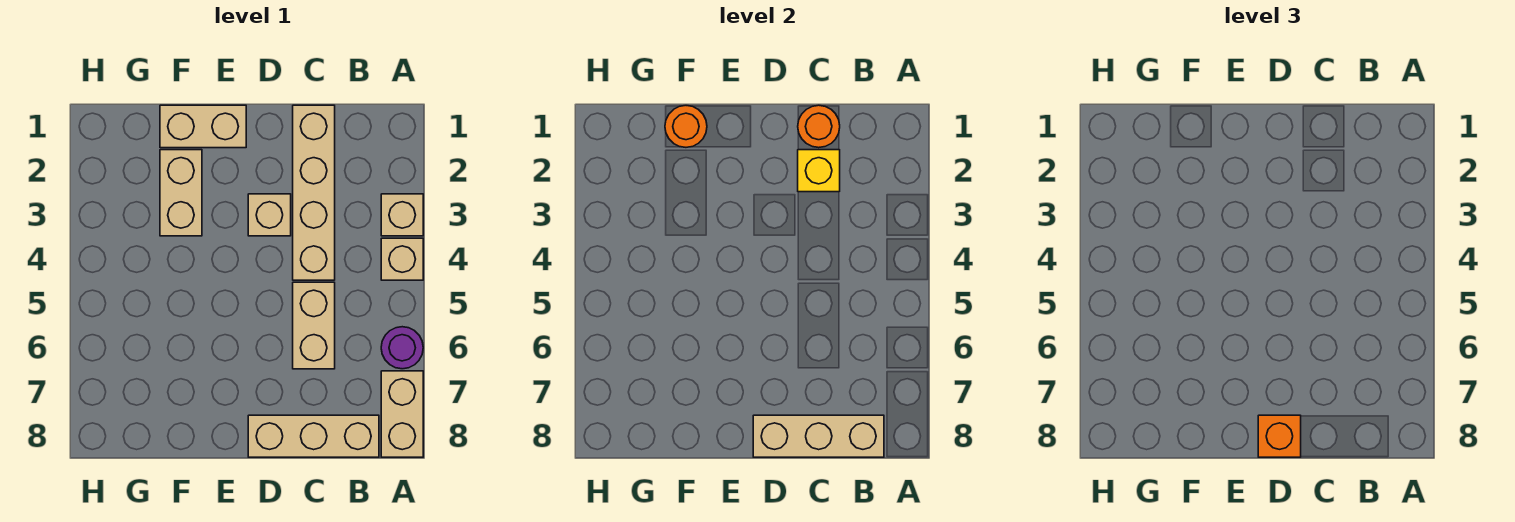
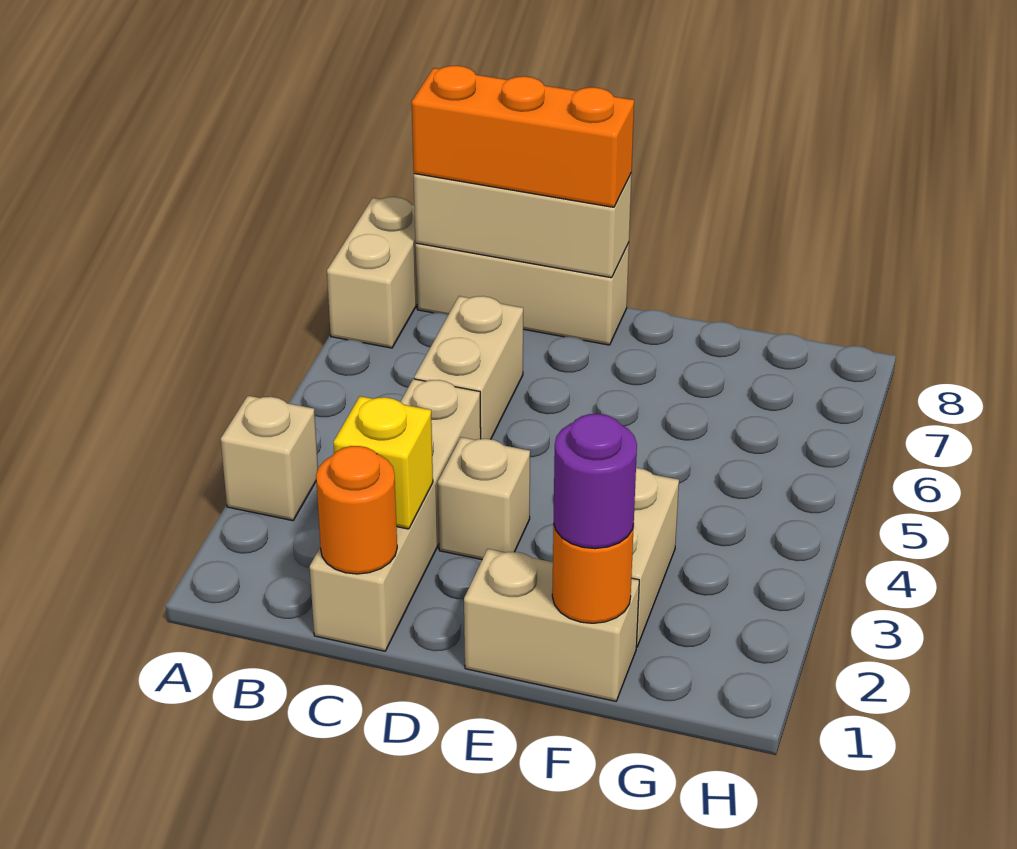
tan brick A4 level 1 -> none
purple round brick A6 level 1 -> purple round brick F1 level 3
orange brick D8 level 3 -> orange brick B8:D8 level 3

